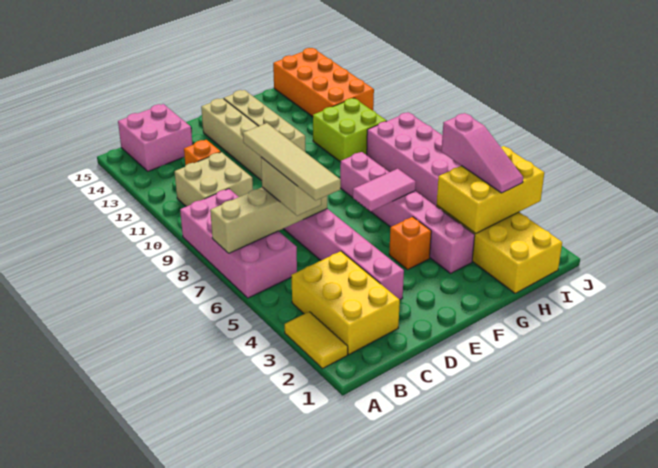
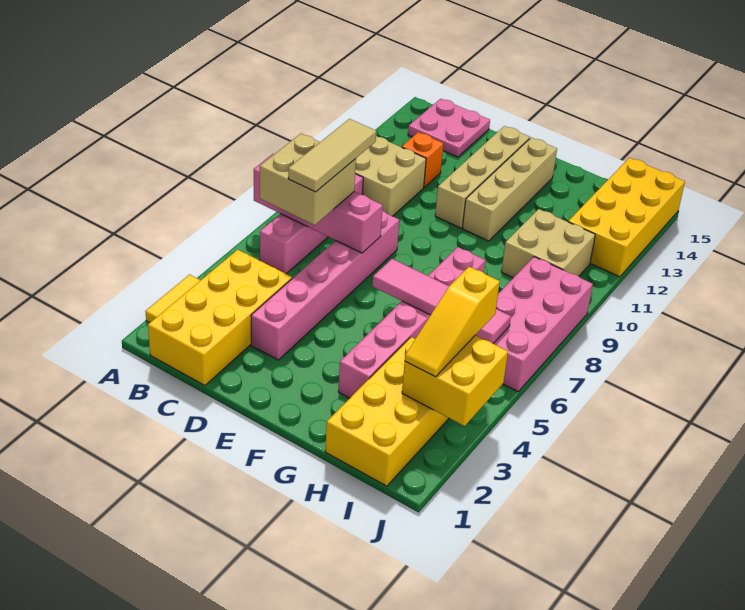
pink brick A6:B9 level 1 -> pink brick B6:B9 level 1
tan brick A7:D7 level 2 -> pink brick A7:D7 level 2
yellow brick B2:C4 level 1 -> yellow brick B1:C4 level 1
pink brick B14:C15 level 1 -> pink plate B14:C15 level 1
tan tile C5:C8 level 4 -> tan tile C6:C8 level 4
tan brick C6:C7 level 3 -> tan brick B6:C7 level 3
orange brick F4 level 1 -> none
pink tile F6:G6 level 2 -> pink tile F6:I6 level 2
yellow brick H3:J4 level 2 -> yellow brick I3:J4 level 2
lime brick H10:I11 level 1 -> tan brick H10:I11 level 1
pink slope I3:I5 level 3 top 5 -> yellow slope I3:I5 level 3 top 5
orange brick I12:J15 level 1 -> yellow brick I12:J15 level 1

